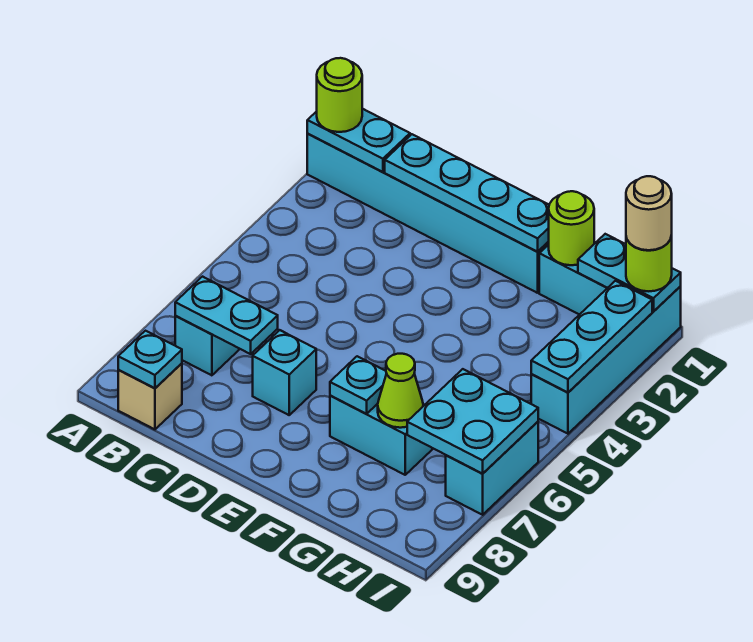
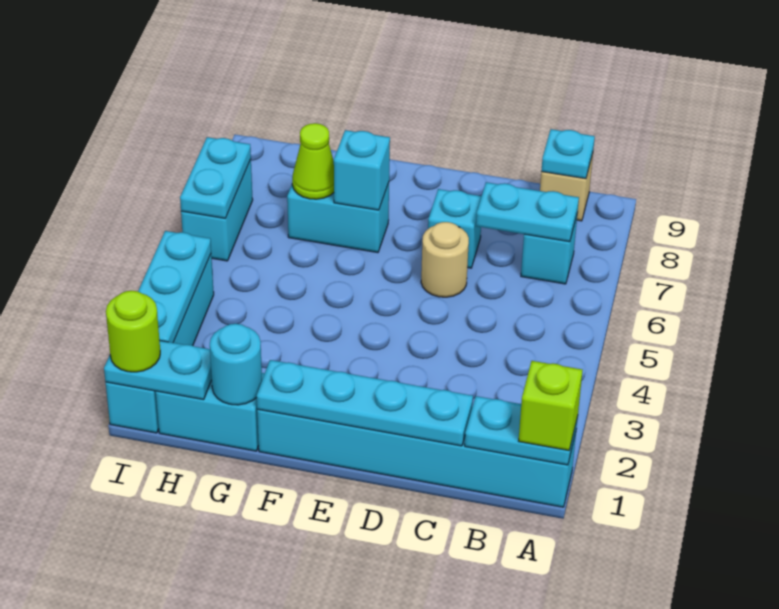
lime round brick A1 level 3 -> lime brick A1 level 3
cyan plate F7 level 2 -> cyan brick F7 level 2
lime round brick G1 level 2 -> cyan round brick G1 level 2
cyan plate H6:I7 level 2 -> cyan plate I6:I7 level 2
tan round brick I1 level 4 -> tan round brick D6 level 1

